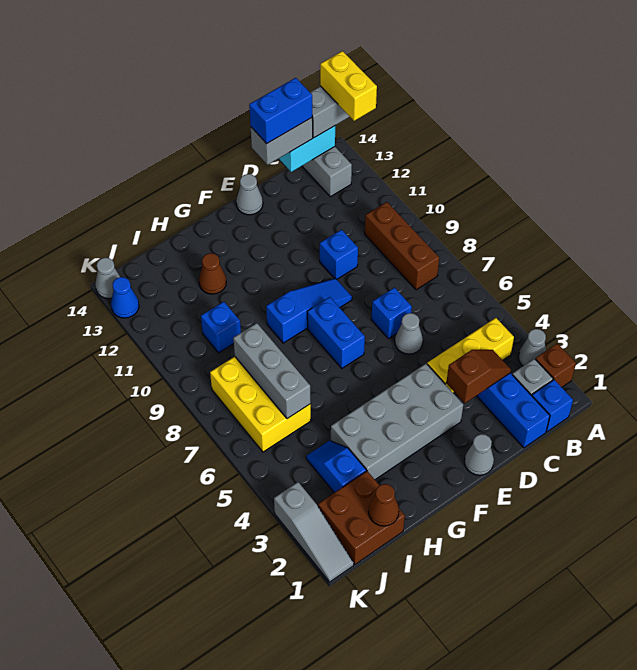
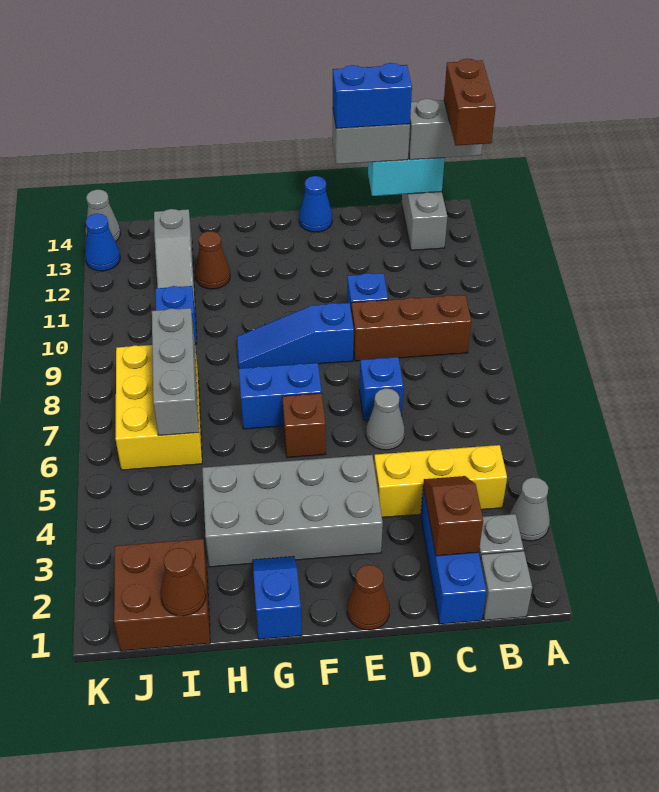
brown brick A2 level 1 -> brown brick F6 level 1
yellow brick A13:A14 level 4 -> brown brick A13:A14 level 4
blue brick B1 level 1 -> grey brick B1 level 1
brown brick B8:B10 level 1 -> brown brick B9:D9 level 1
brown slope C3:D3 level 2 top D -> brown slope C2:C3 level 2 top 2
grey cone E1 level 1 -> brown cone E1 level 1
blue slope E9:G9 level 1 top G -> blue slope E9:G9 level 1 top E
grey cone E14 level 1 -> blue cone E14 level 1
blue brick F7:F8 level 1 -> blue brick F7:G7 level 1
blue slope I3:I4 level 1 top 3 -> blue slope G1:G2 level 1 top 1
grey slope K1:K3 level 1 top 3 -> grey slope I11:I13 level 1 top 13

